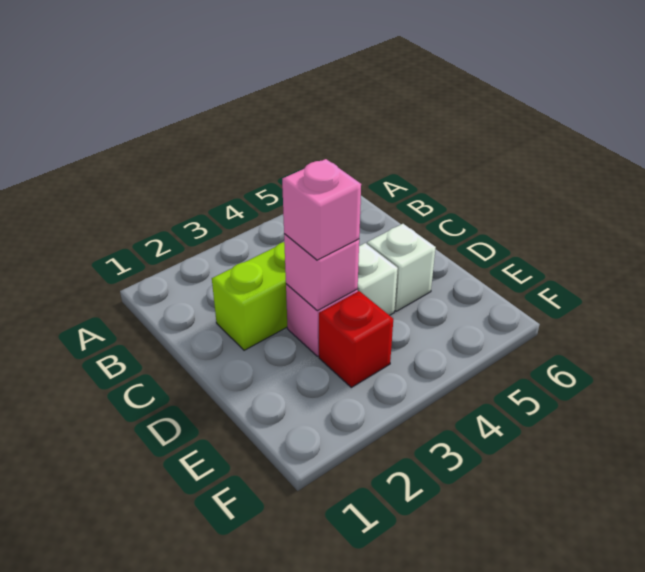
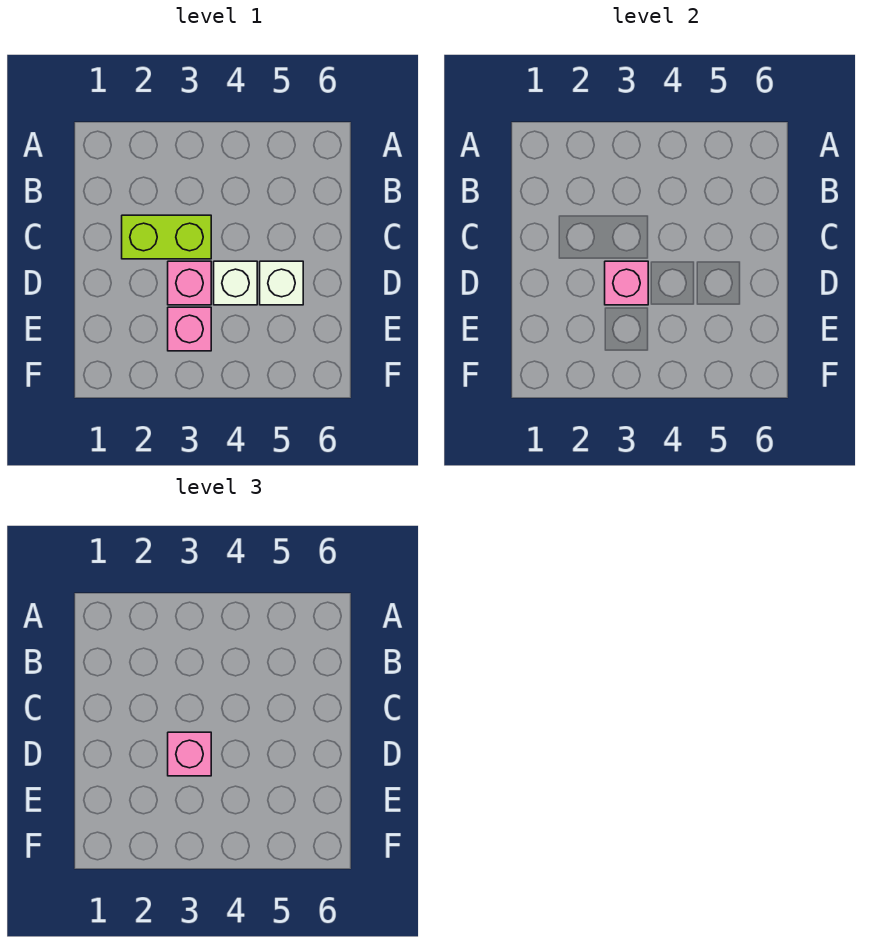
red brick E3 level 1 -> pink brick E3 level 1

